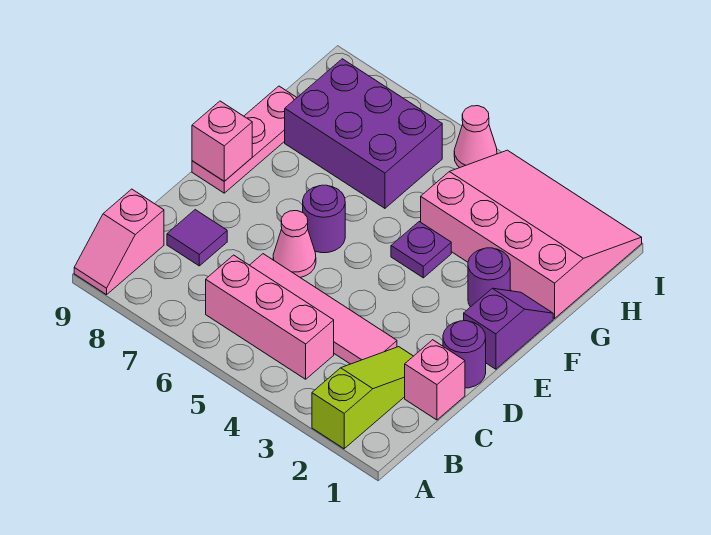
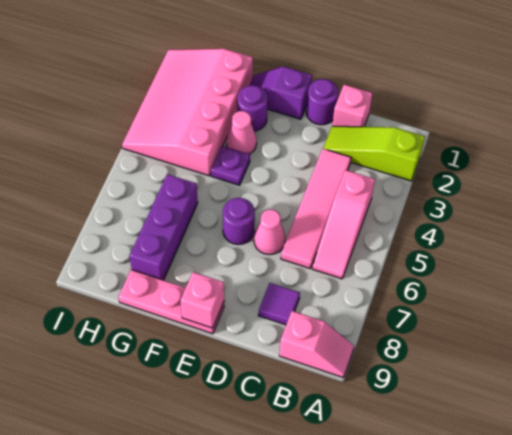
pink brick B4:B6 level 1 -> pink slope B4:B6 level 1 top 4
purple brick G6:H8 level 1 -> purple brick G6:G8 level 1
pink cone I5 level 1 -> pink cone F3 level 1

